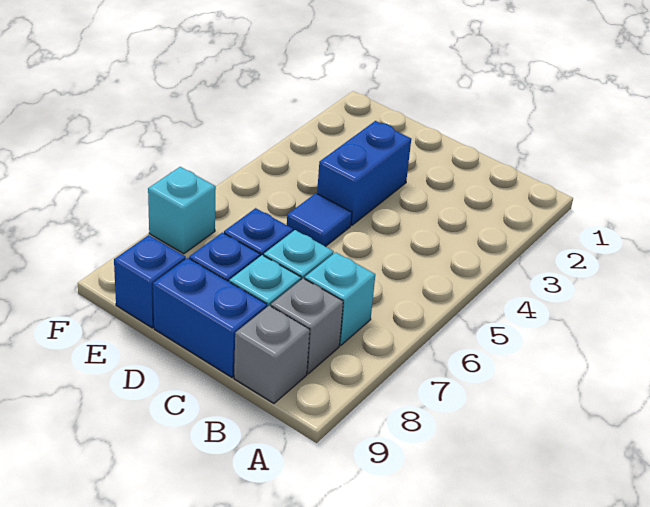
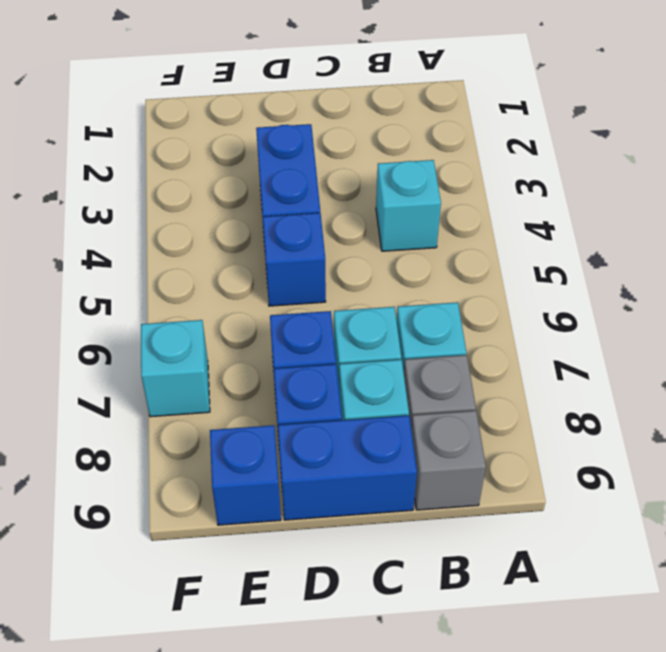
none -> cyan brick B4 level 1
blue tile D5 level 1 -> blue brick D5 level 1

